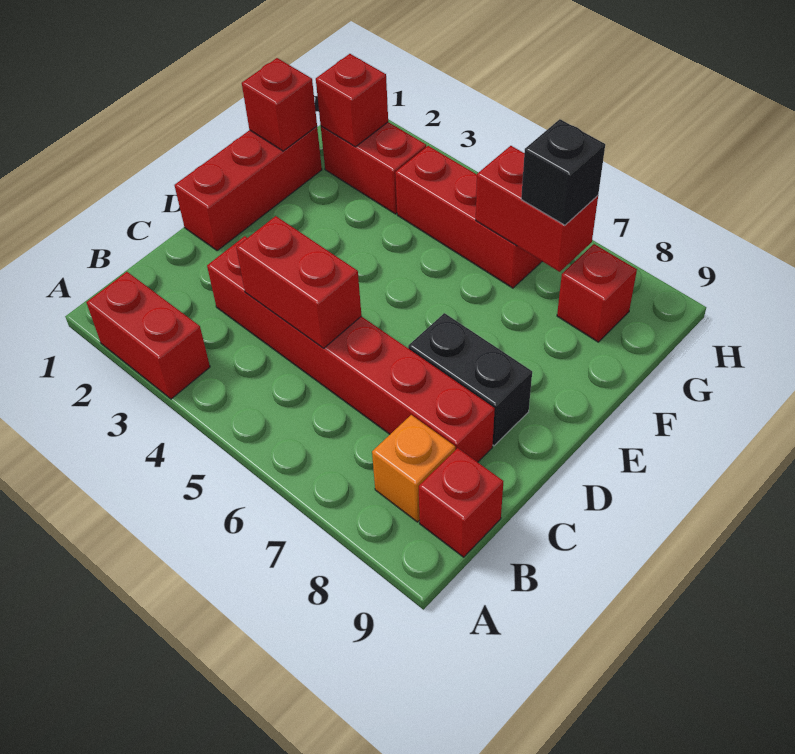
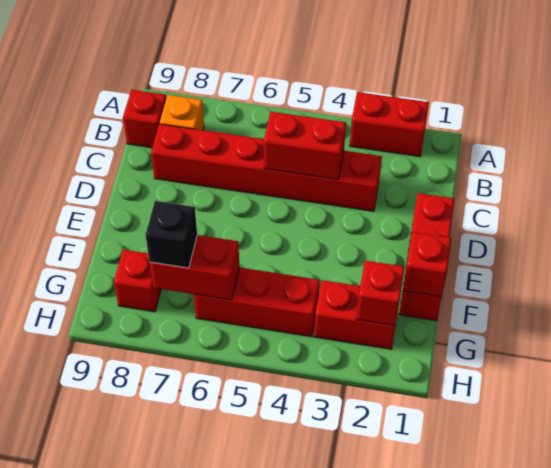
black brick D7:D8 level 1 -> none

